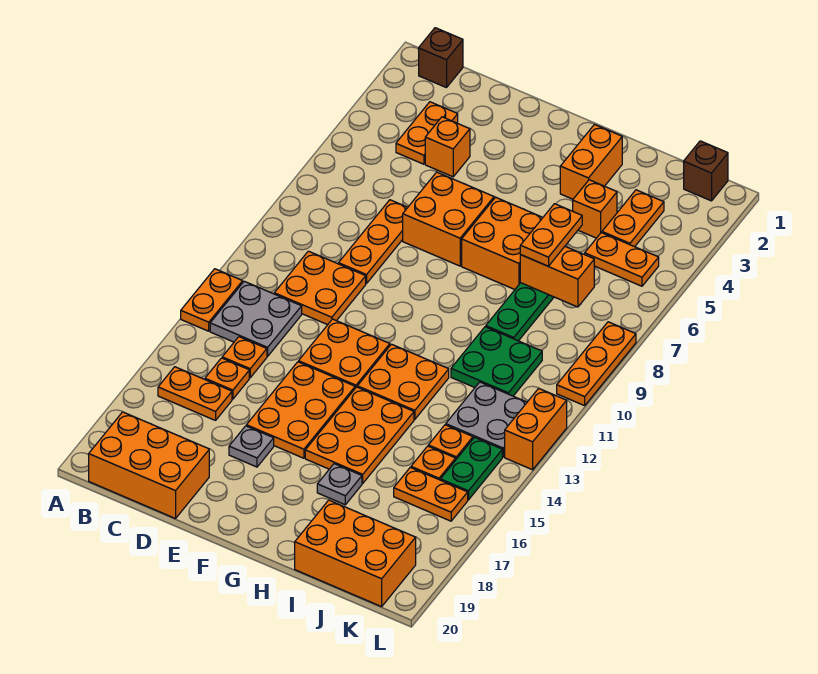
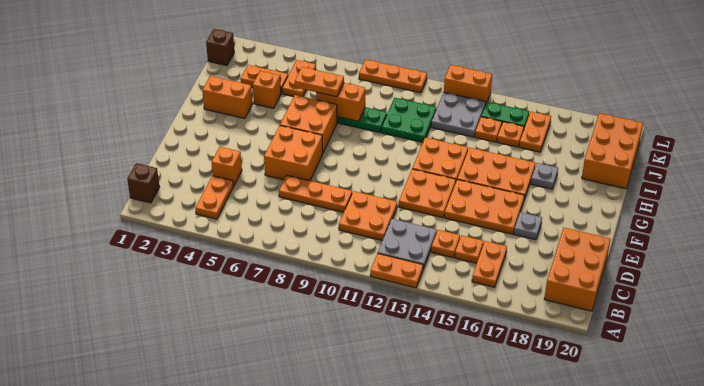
orange plate C3:C4 level 1 -> orange plate B4:C4 level 1
orange brick I7:J7 level 2 -> orange brick I7:I8 level 2

